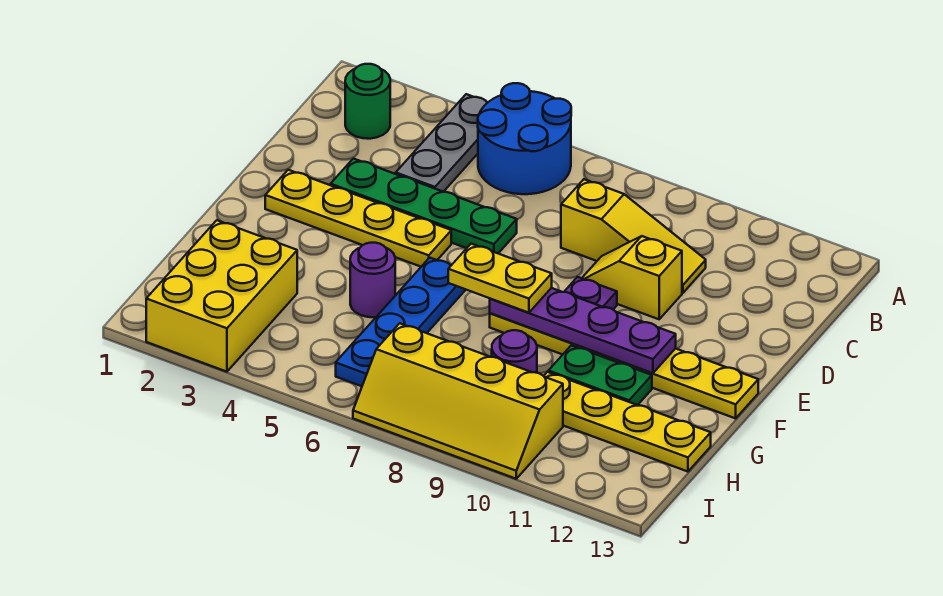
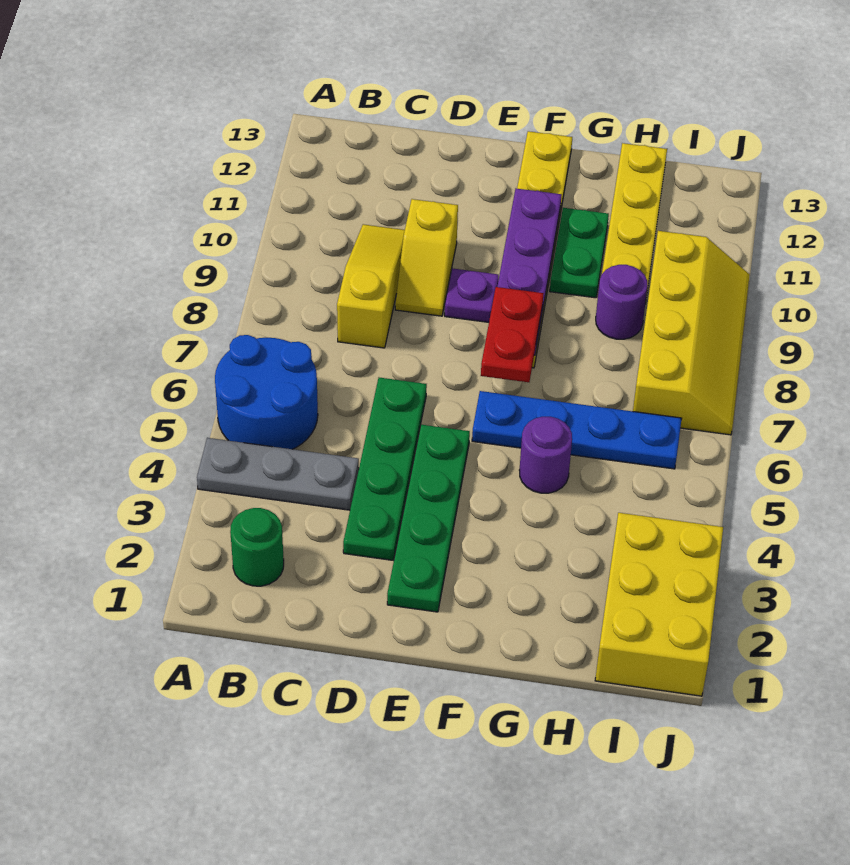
yellow plate E2:E5 level 1 -> green plate E2:E5 level 1
yellow plate F7:F8 level 3 -> red plate F7:F8 level 3
yellow brick H2:J3 level 1 -> yellow brick I1:J3 level 1

